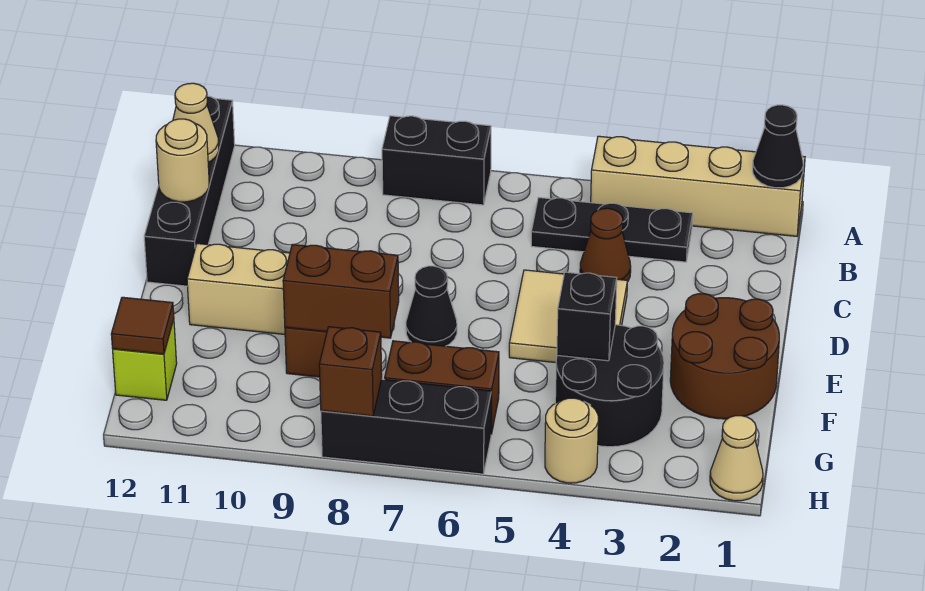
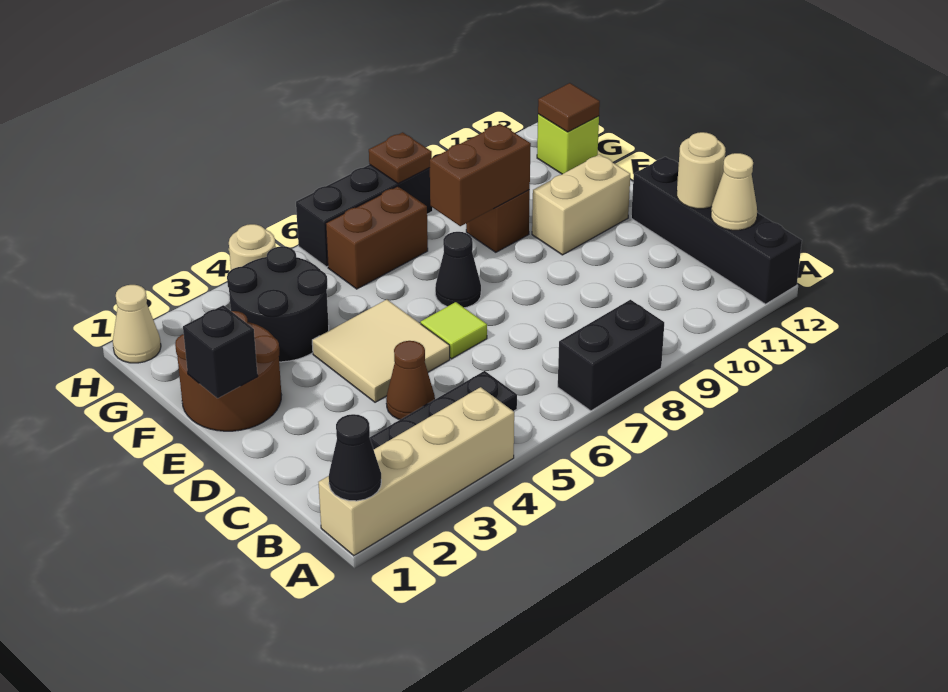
none -> lime tile D6 level 1
black brick F4 level 2 -> black brick E1 level 2
brown brick H8 level 2 -> brown plate H8 level 2

